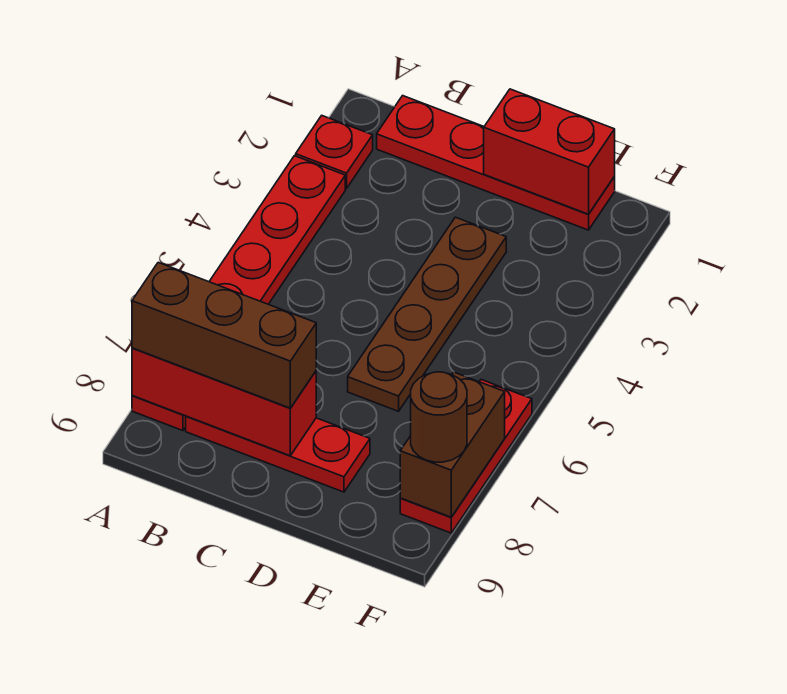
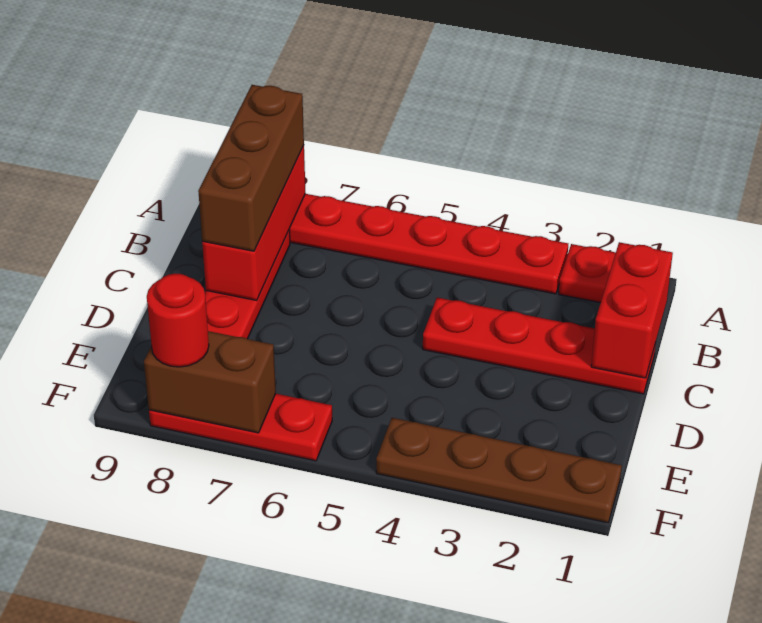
red plate B1:E1 level 1 -> red plate C1:C4 level 1
red brick D1:E1 level 2 -> red brick B1:C1 level 2
brown plate D3:D6 level 1 -> brown plate F1:F4 level 1
brown round brick F8 level 3 -> red round brick F8 level 3

